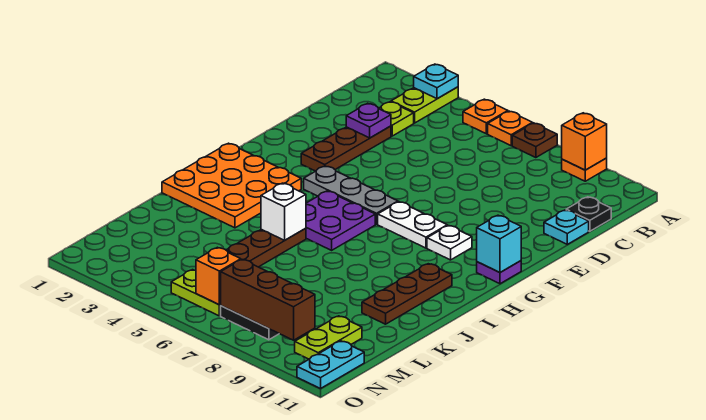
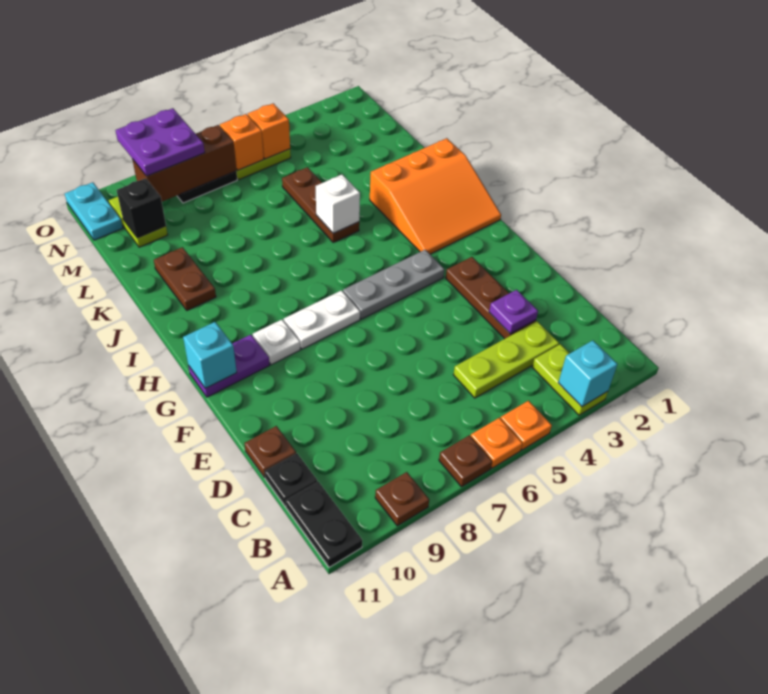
cyan plate A3 level 2 -> cyan brick A3 level 2
orange plate A9 level 1 -> brown plate A9 level 1
orange brick A9 level 2 -> orange brick N5 level 2
none -> black plate A11:B11 level 1
lime plate C3 level 1 -> lime plate C3:C5 level 1
cyan plate D11 level 1 -> brown plate D11 level 1
purple plate G11 level 1 -> purple plate G10:G11 level 1
orange plate H1:J3 level 1 -> orange slope H1:J3 level 1 top J
purple plate H5:I6 level 1 -> purple plate N8:O9 level 3
brown plate I10:K10 level 1 -> brown plate J10:K10 level 1
none -> black brick M10 level 2

